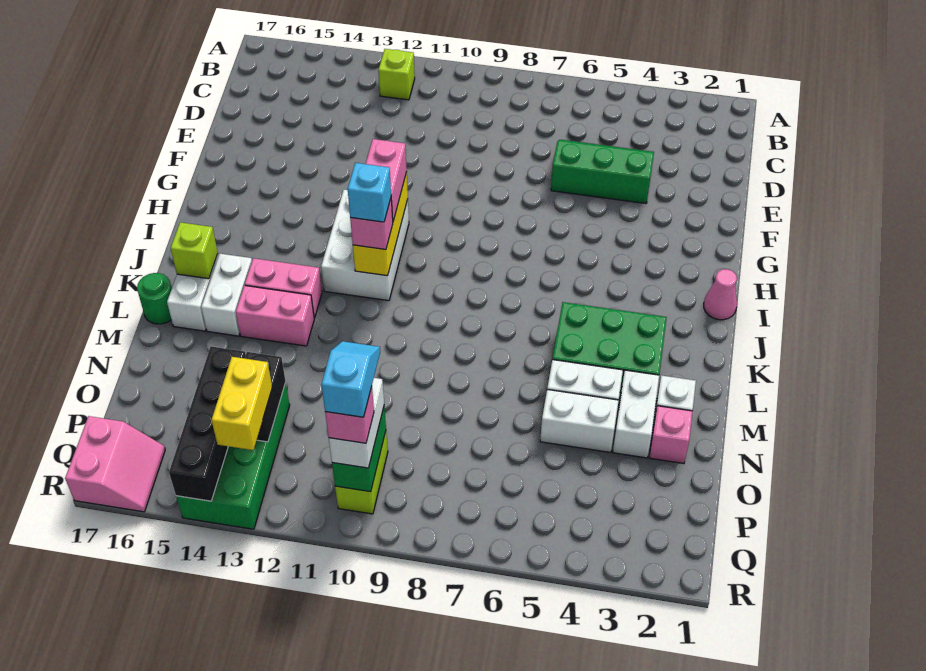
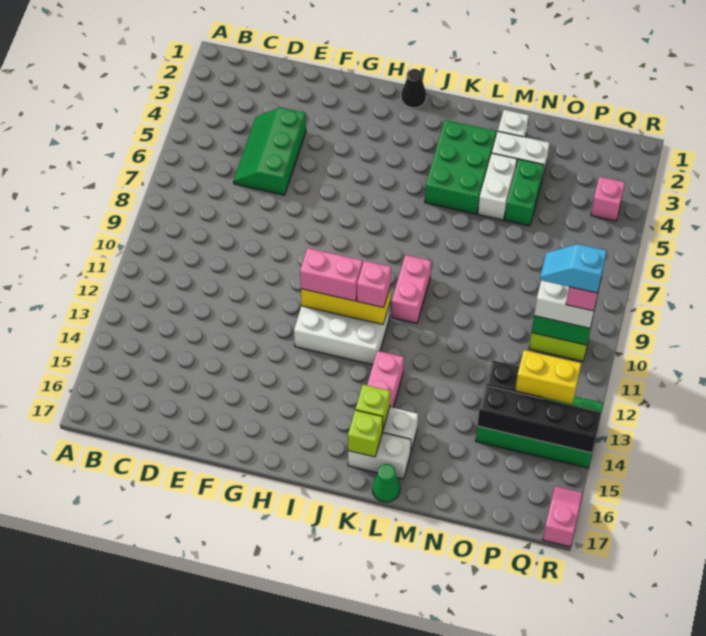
lime brick B12 level 1 -> lime brick K15 level 2
pink cone I1 level 1 -> black cone I1 level 1
cyan brick J11 level 4 -> none
pink brick L13:L14 level 1 -> pink brick K9:K10 level 1
green round brick L17 level 1 -> green cone L17 level 1
pink brick N2 level 1 -> pink brick Q4 level 1
white brick N4:N5 level 1 -> green brick N4:N5 level 1
pink slope Q16:R17 level 1 top 17 -> pink slope R16:R17 level 1 top 17

